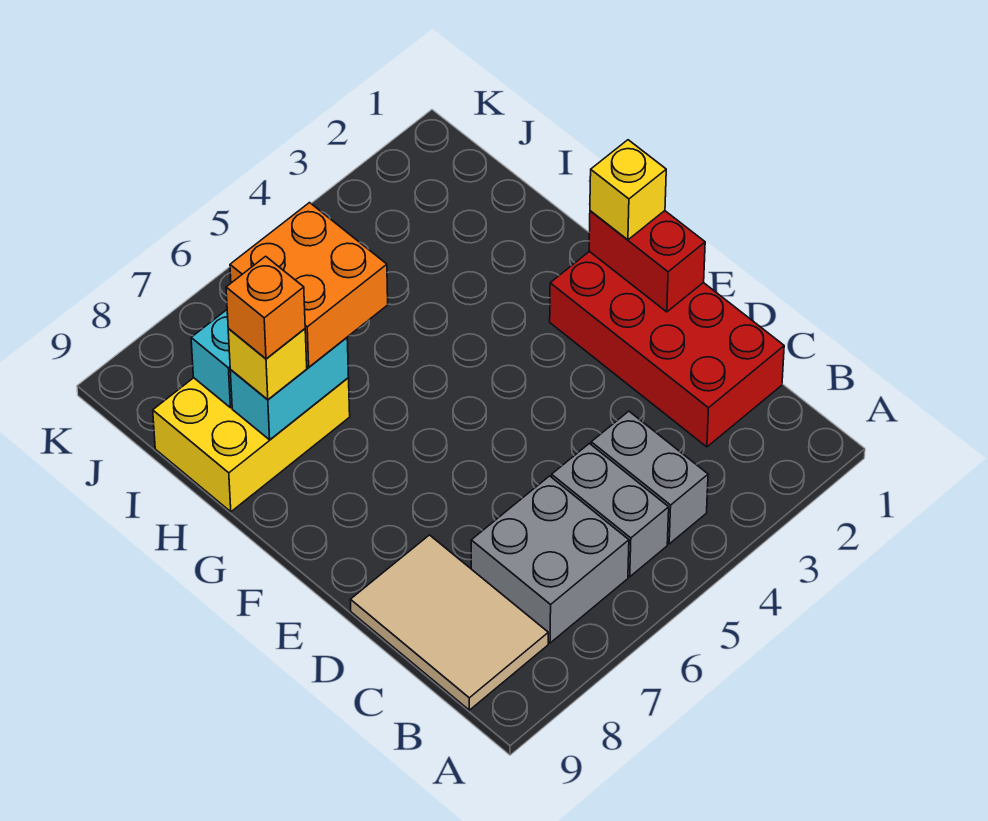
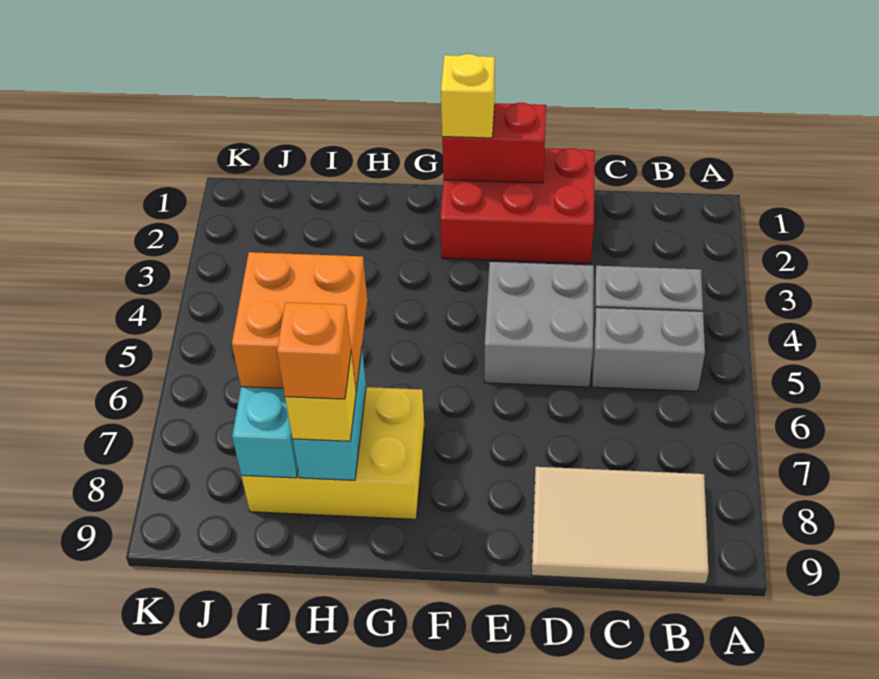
grey brick B6:C7 level 1 -> grey brick D4:E5 level 1
red brick C1:F2 level 1 -> red brick D1:F2 level 1
yellow brick H7:I9 level 1 -> yellow brick G7:I8 level 1

